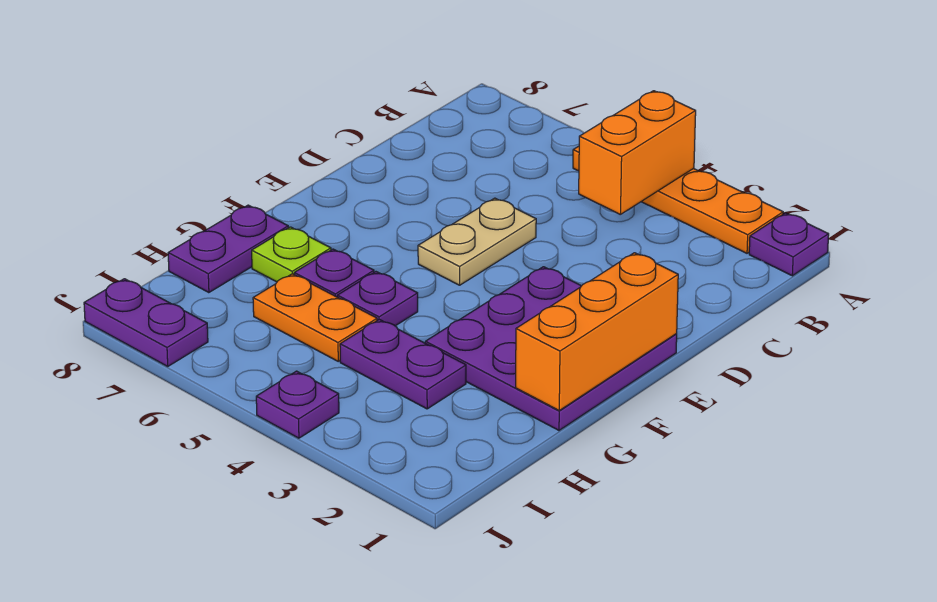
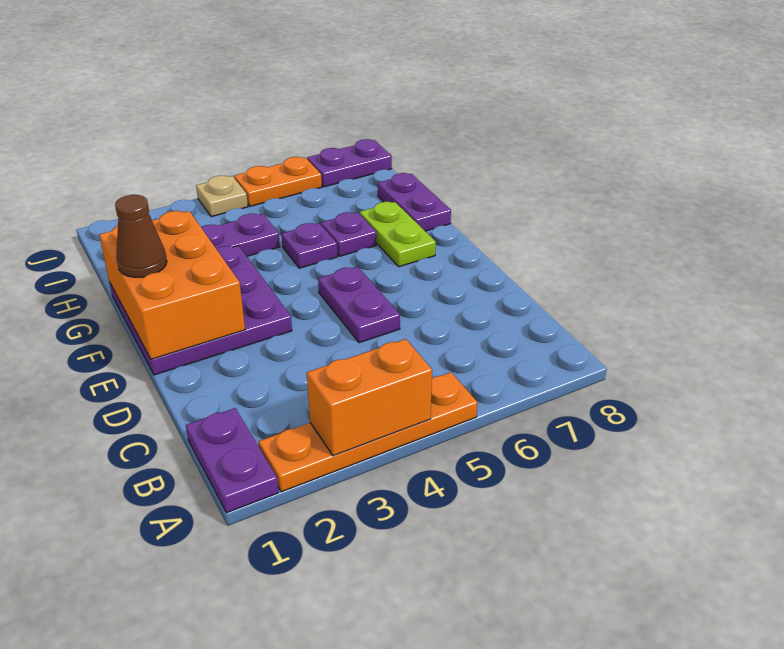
purple plate A1 level 1 -> purple plate A1:B1 level 1
orange brick A4:B4 level 2 -> orange brick A3:A4 level 2
tan plate D5:E5 level 1 -> purple plate D5:E5 level 1
orange brick E1:G1 level 2 -> orange brick E1:G2 level 2
none -> brown cone F1 level 3
lime plate G7 level 1 -> lime plate F7:G7 level 1
orange plate H5:H6 level 1 -> orange plate J5:J6 level 1
purple plate J4 level 1 -> tan plate J4 level 1

